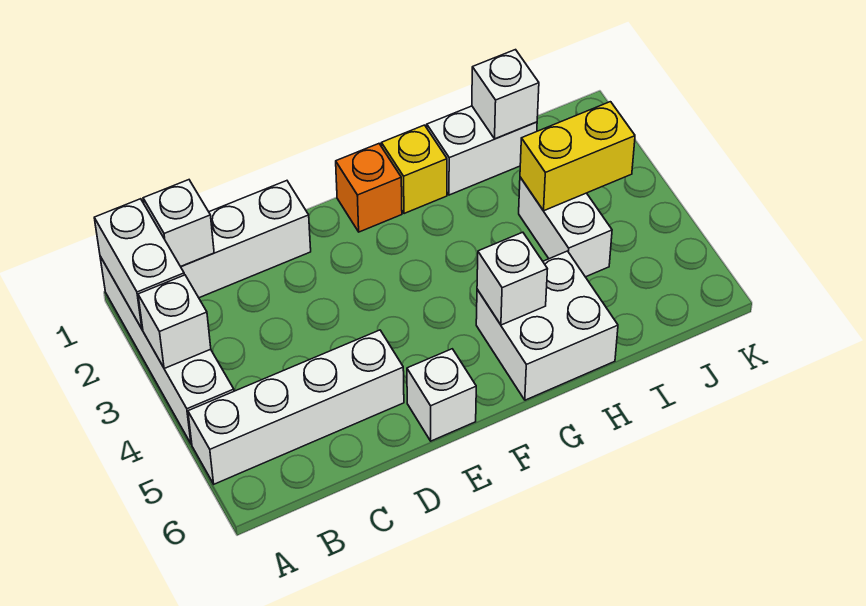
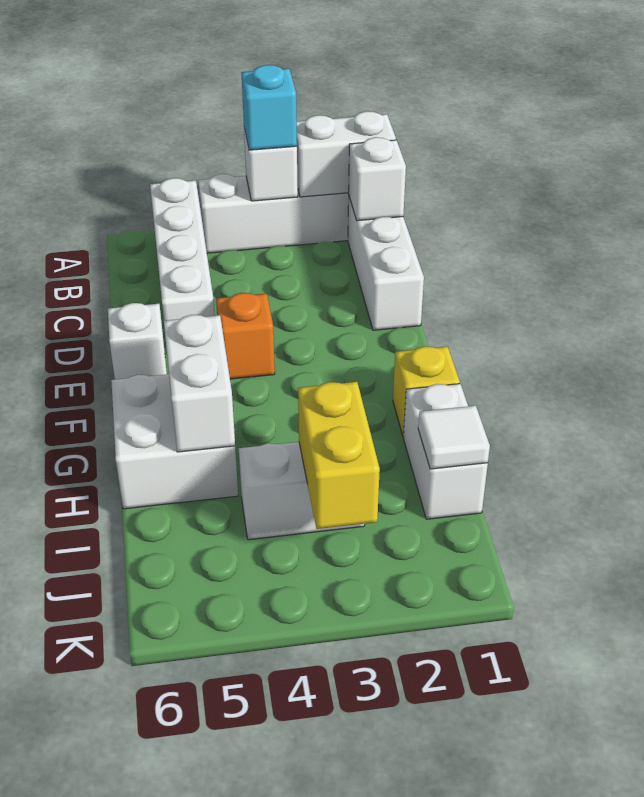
none -> cyan brick A3 level 3
orange brick F1 level 1 -> orange brick E4 level 1
white brick G5 level 2 -> white brick G5:H5 level 2
white brick I1 level 2 -> white tile I1 level 2

